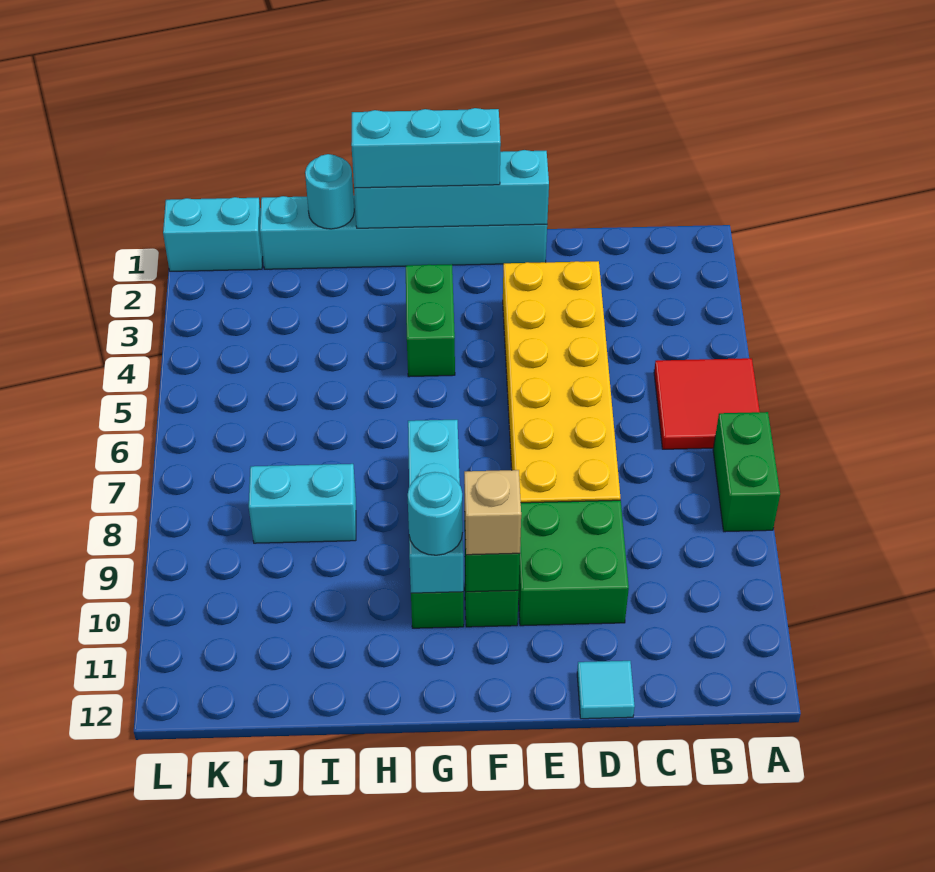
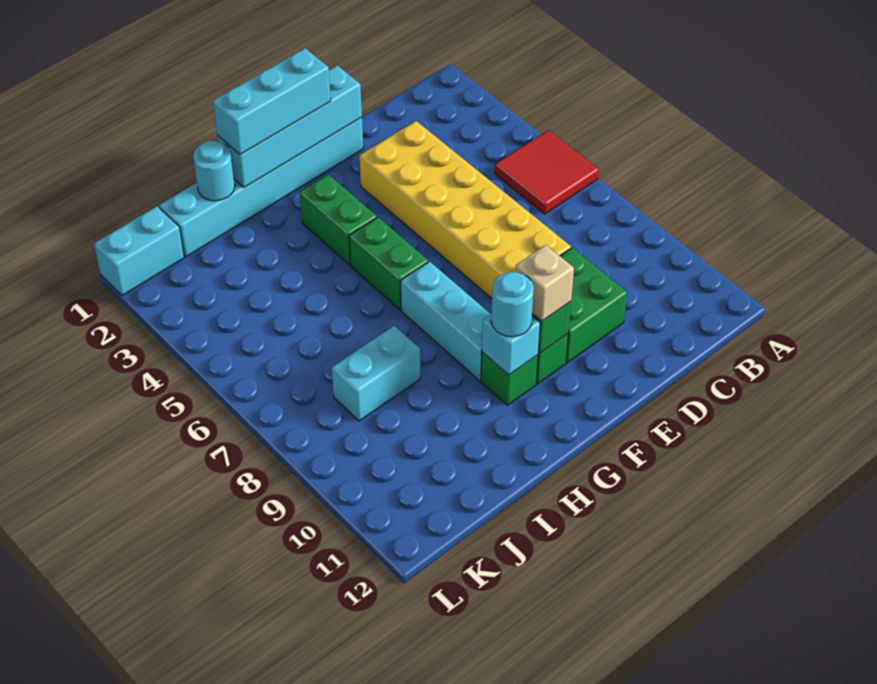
green brick A7:A8 level 1 -> green brick G5:G6 level 1
cyan tile D12 level 1 -> none

